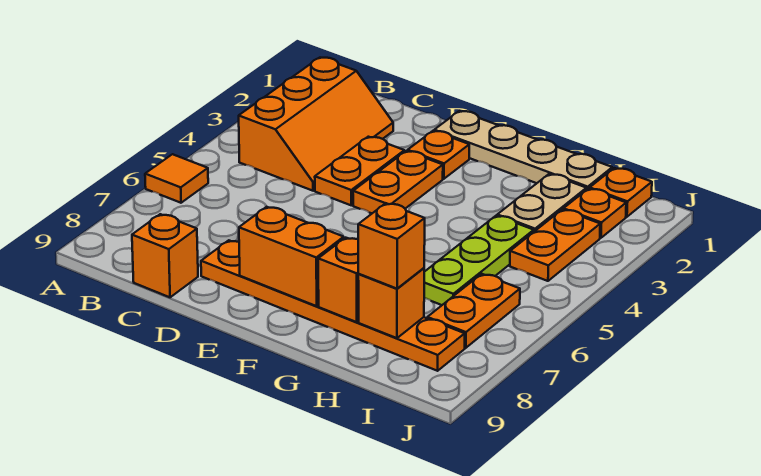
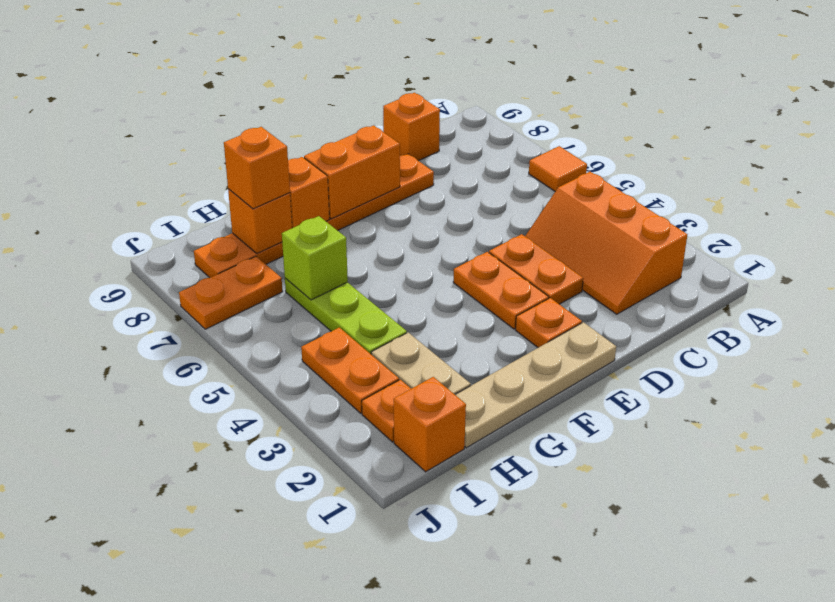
none -> lime brick H6 level 2
orange plate I1 level 1 -> orange brick I1 level 1
orange plate I6:I7 level 1 -> orange plate I7:J7 level 1

